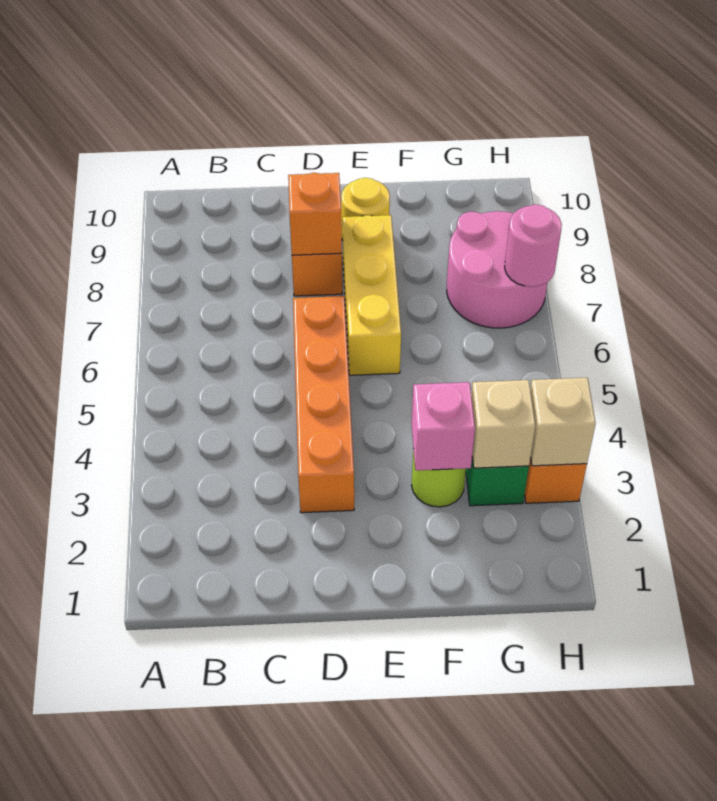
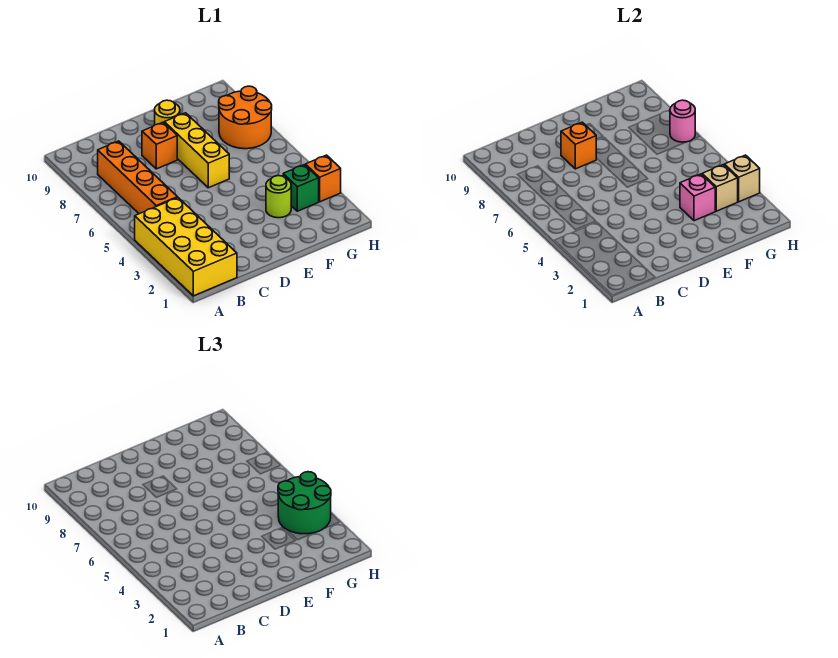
none -> yellow brick A1:B4 level 1
orange brick D3:D6 level 1 -> orange brick B5:B8 level 1
none -> green round brick G3:H4 level 3
pink round brick G7:H8 level 1 -> orange round brick G7:H8 level 1

